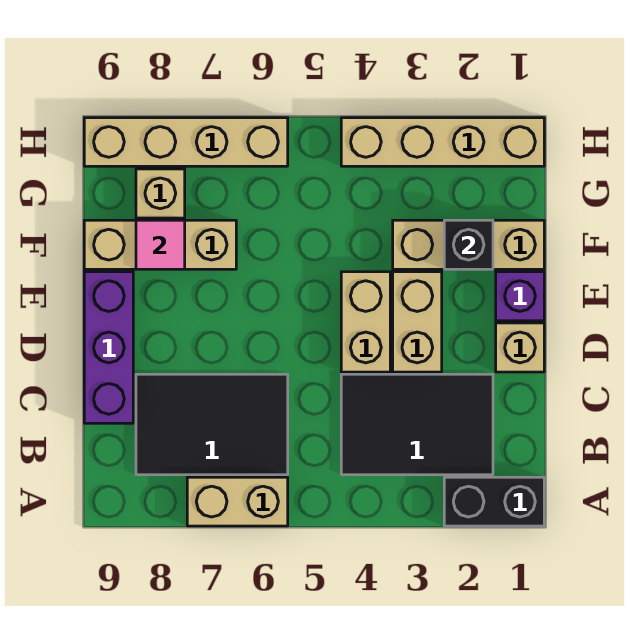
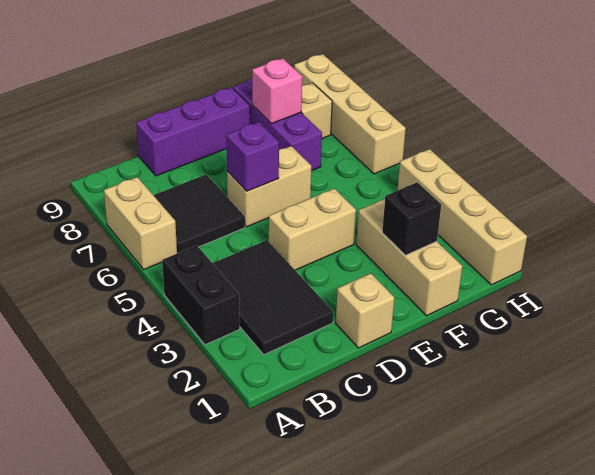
black brick A1:A2 level 1 -> black brick A3:A4 level 1
black tile B6:C8 level 1 -> black tile B6:C7 level 1
tan brick D3:E3 level 1 -> tan brick D6:E6 level 1
purple brick E1 level 1 -> purple brick D6 level 2
tan brick F7:F9 level 1 -> purple brick F7:F9 level 1
pink tile F8 level 2 -> pink brick F8 level 2

